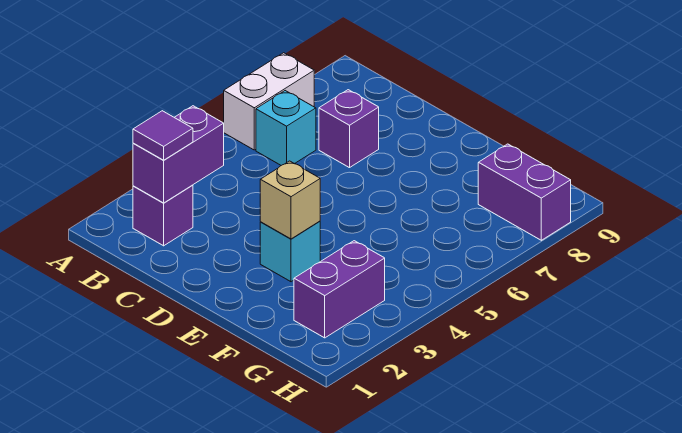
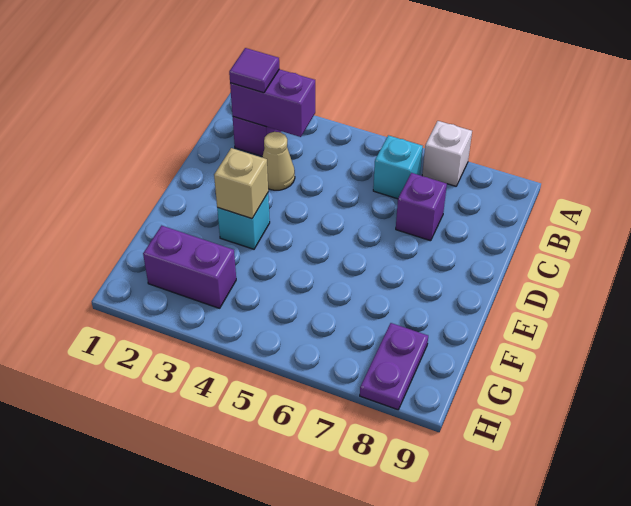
white brick A6:A7 level 1 -> white brick A7 level 1
none -> tan cone C3 level 1
purple brick G8:H8 level 1 -> purple plate G8:H8 level 1

